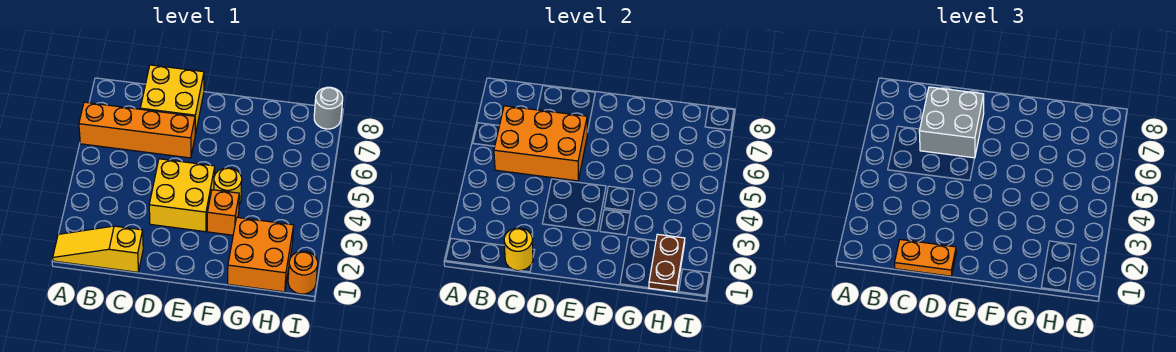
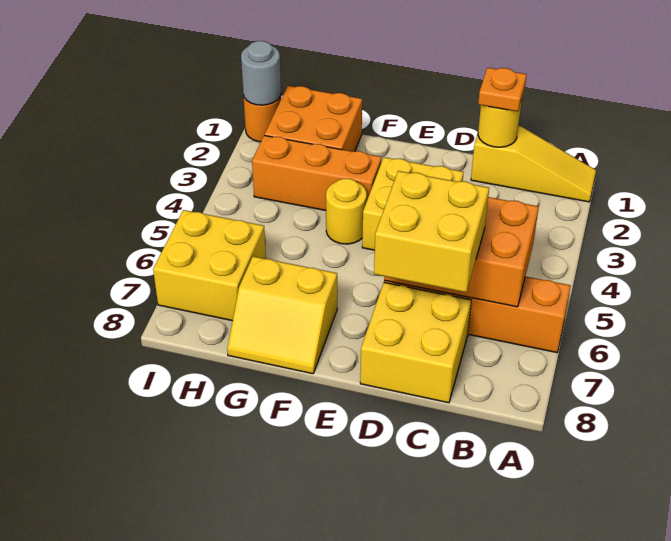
orange plate C1:D1 level 3 -> orange plate C1 level 3
grey brick C6:D7 level 3 -> yellow brick C6:D7 level 3
orange brick F3 level 1 -> orange brick F3:H3 level 1
none -> yellow slope F7:G8 level 1 top 7
brown plate H1:H2 level 2 -> none
none -> yellow brick H6:I7 level 1
grey round brick I8 level 1 -> grey round brick I1 level 2

